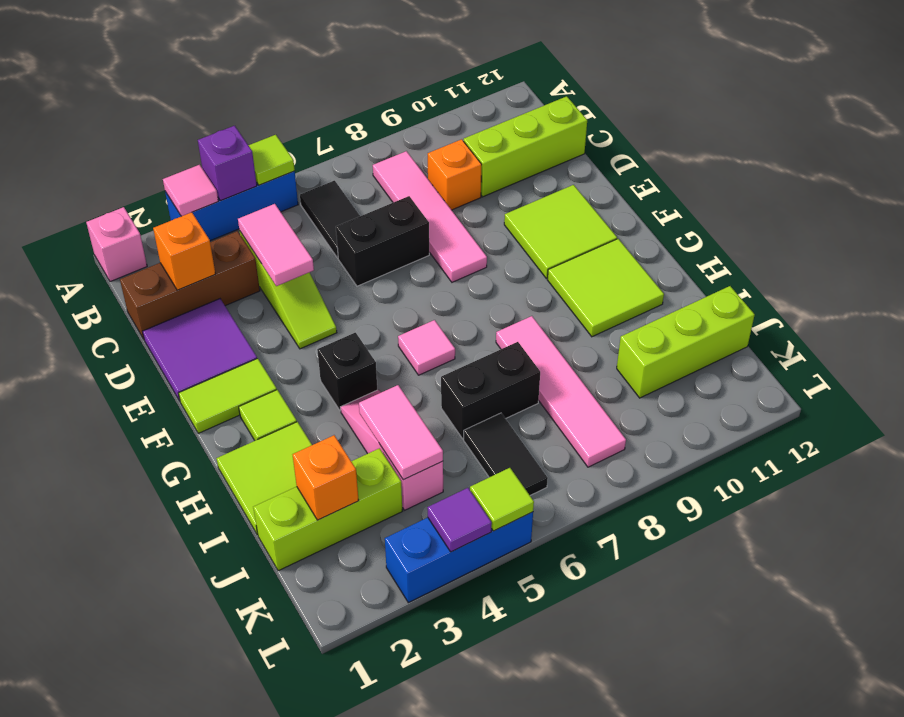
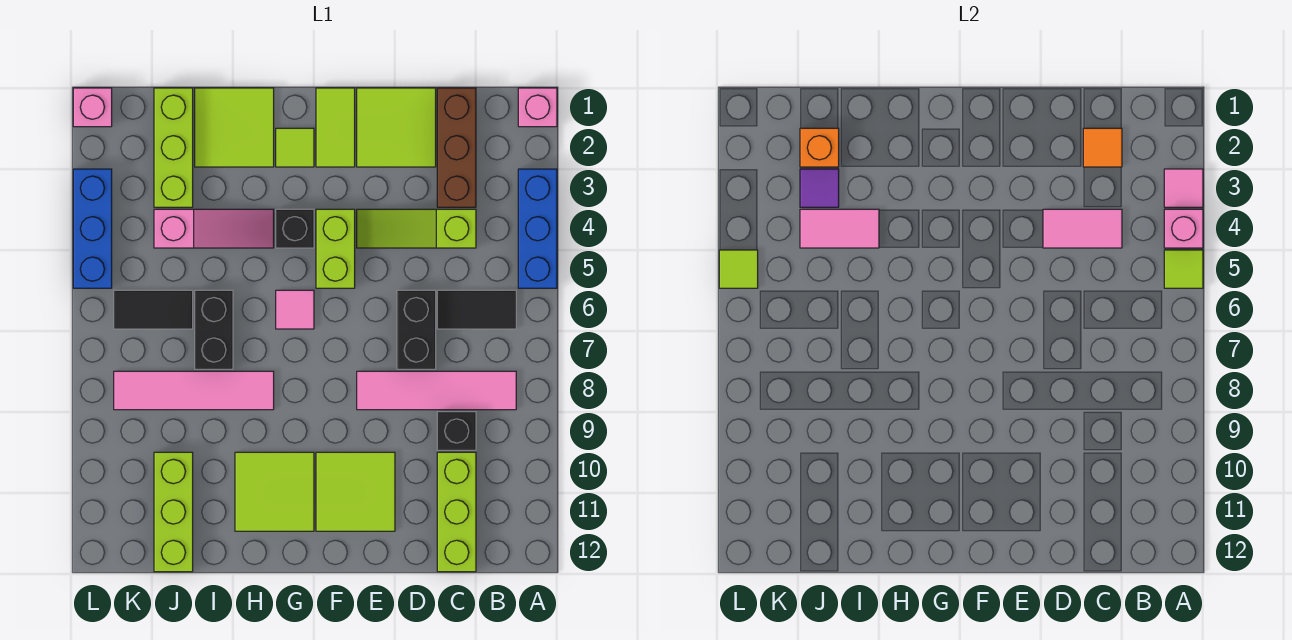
purple brick A4 level 2 -> pink brick A4 level 2
orange brick C2 level 2 -> orange tile C2 level 2
orange brick C9 level 1 -> black brick C9 level 1
purple tile D1:E2 level 1 -> lime tile D1:E2 level 1
none -> lime brick F4:F5 level 1
none -> pink brick L1 level 1
purple tile L4 level 2 -> purple tile J3 level 2

